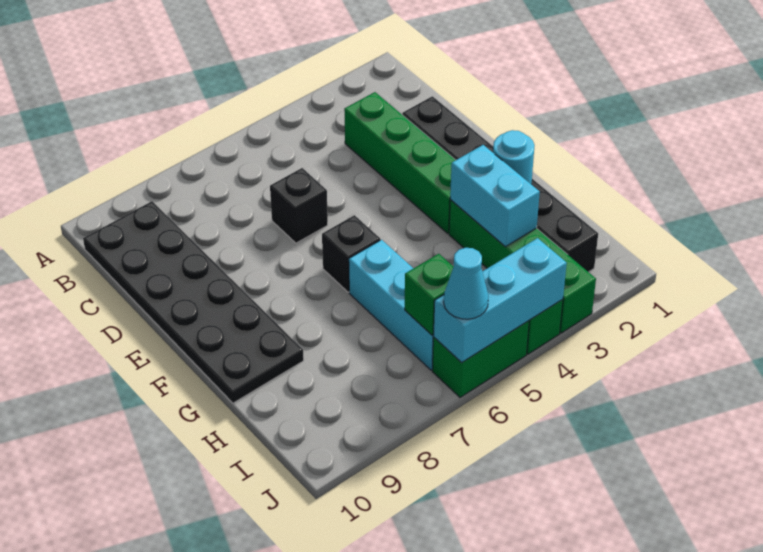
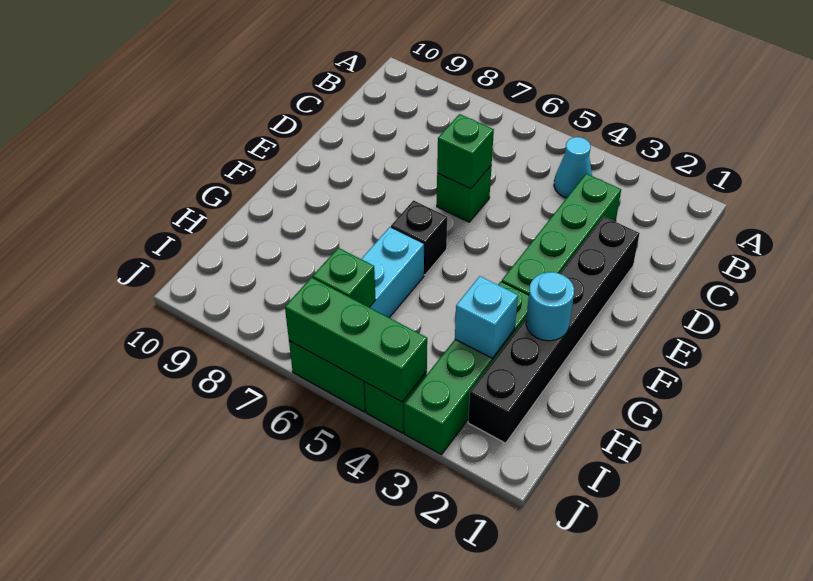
black plate B9:G10 level 1 -> none
black brick D6 level 1 -> green brick D6 level 1
none -> green brick D6 level 2
cyan brick G3:H3 level 2 -> cyan brick H3 level 2
cyan brick J4:J6 level 2 -> green brick J4:J6 level 2
cyan cone J6 level 3 -> cyan cone B4 level 1

